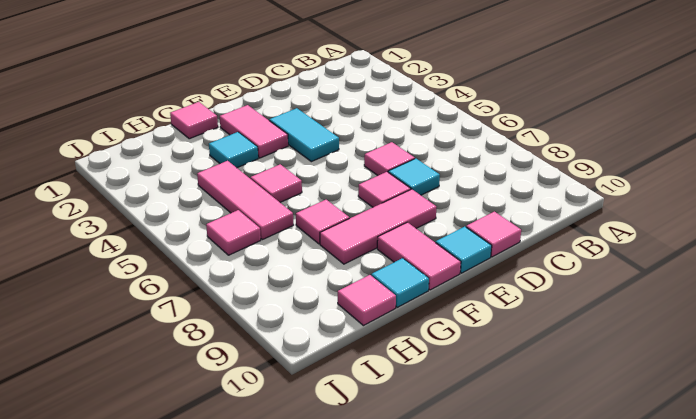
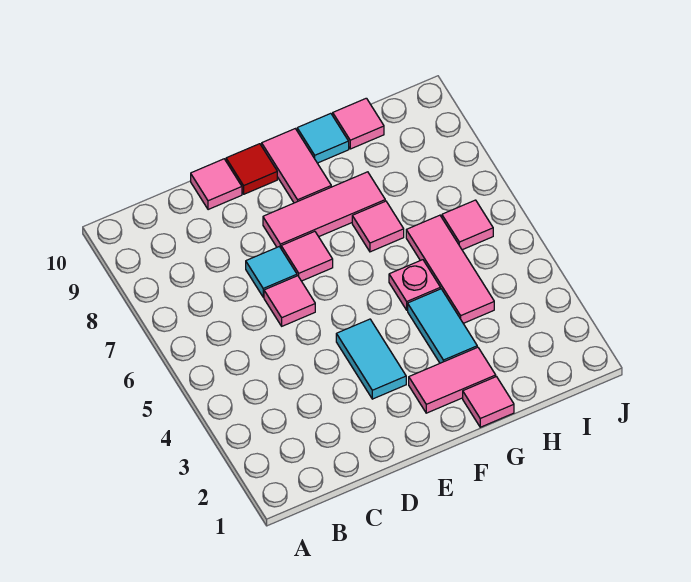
cyan tile E10 level 1 -> red tile E10 level 1
pink tile F2:F3 level 1 -> pink tile F2:G2 level 1
cyan tile G3 level 1 -> cyan tile G3:G4 level 1
pink tile G5 level 1 -> pink plate G5 level 1

